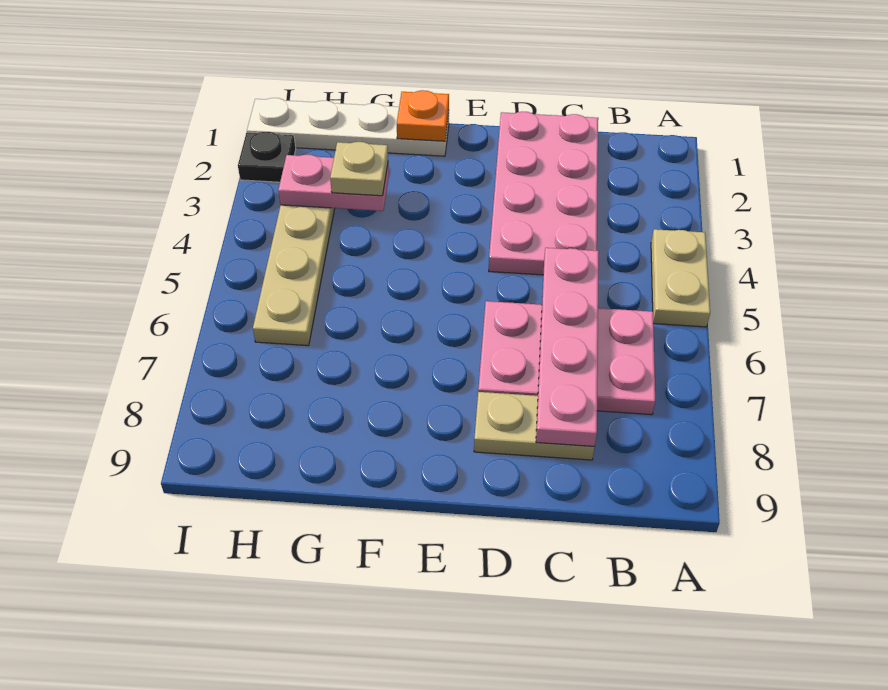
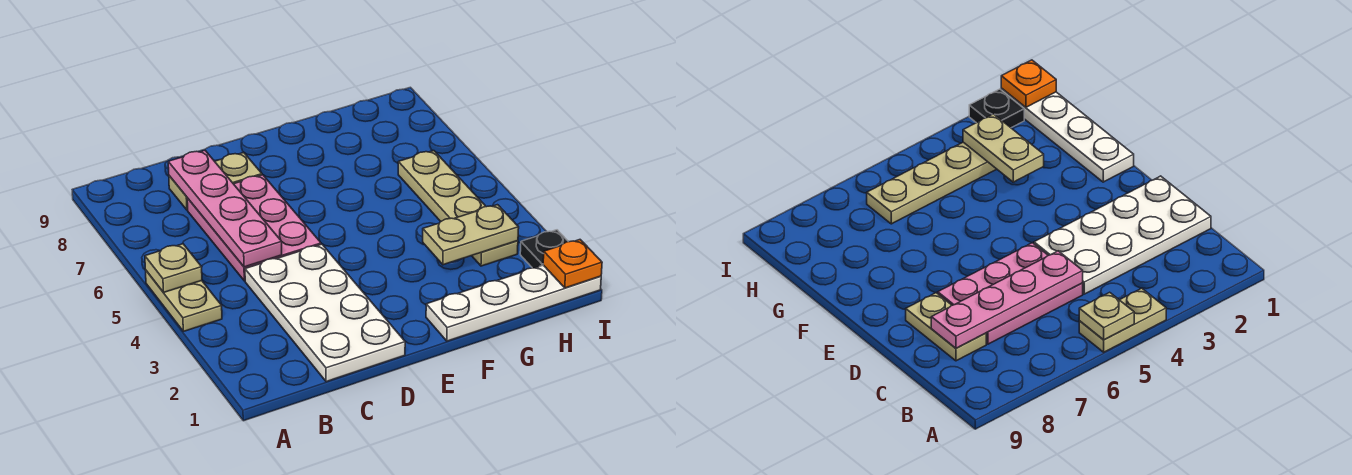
pink plate B6:D7 level 1 -> pink plate C5:D7 level 1
pink plate C1:D4 level 1 -> white plate C1:D4 level 1
orange plate F1 level 2 -> orange plate I1 level 2
pink plate G3:H3 level 2 -> tan plate G3:H3 level 2
tan plate G3 level 3 -> tan plate A5 level 2

